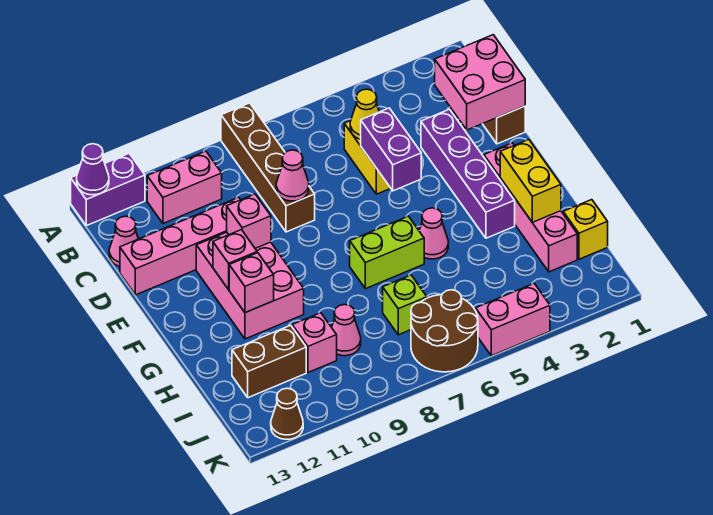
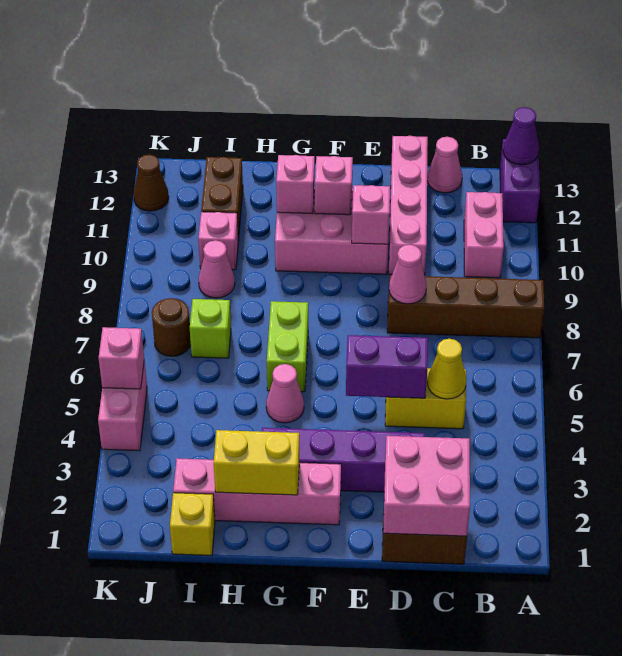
brown round brick J6:K7 level 1 -> brown round brick J7 level 1
none -> pink brick K5 level 2

